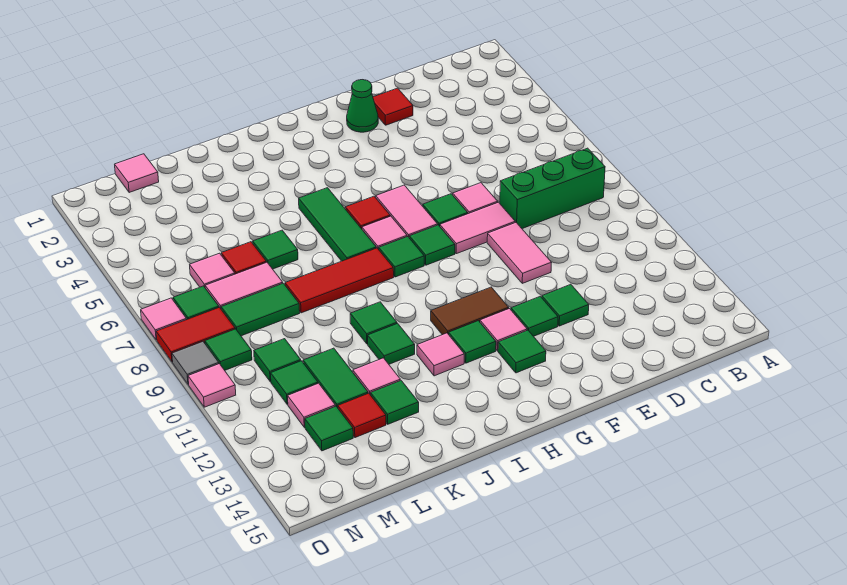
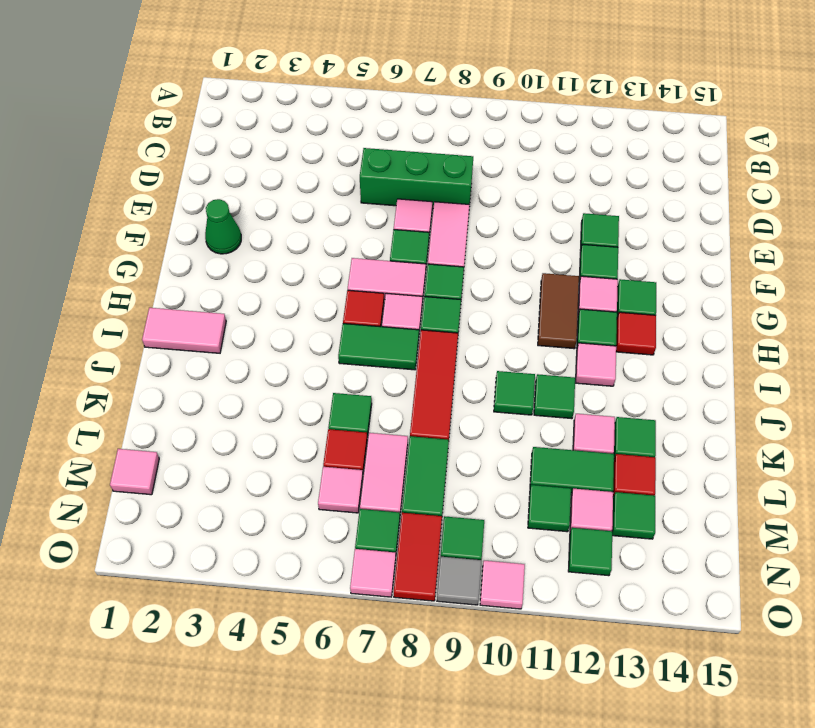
green brick B8:D8 level 1 -> green brick D6:D8 level 1
red tile E2 level 1 -> red tile H13 level 1
pink tile E9:E10 level 1 -> pink tile I1:I2 level 1
green tile I5:I7 level 1 -> green tile I6:I7 level 1
green tile M10 level 1 -> green tile N12 level 1

